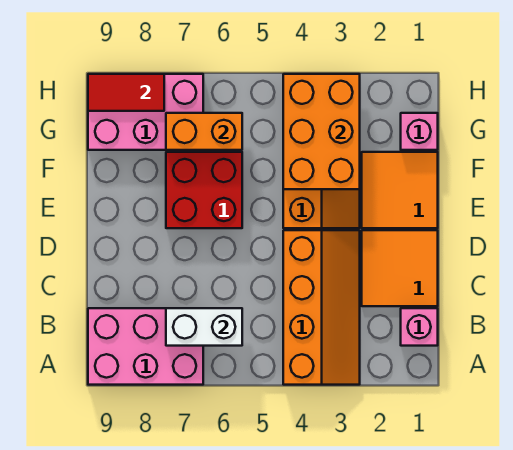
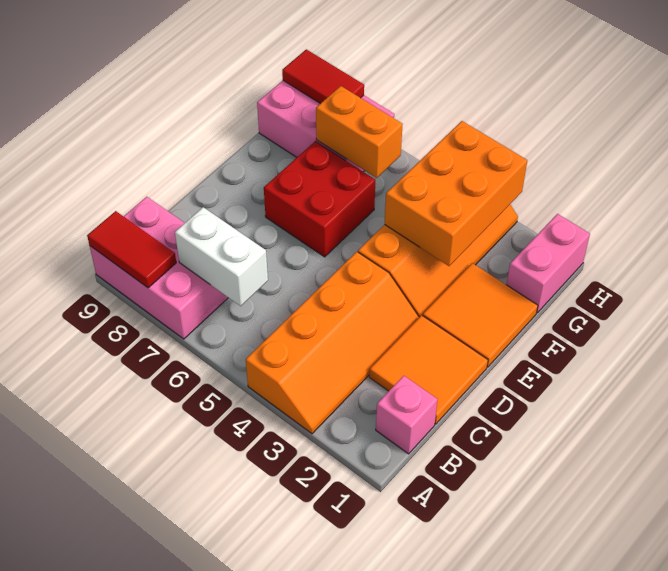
none -> red tile A8:A9 level 2
pink brick G1 level 1 -> pink brick G1:H1 level 1

